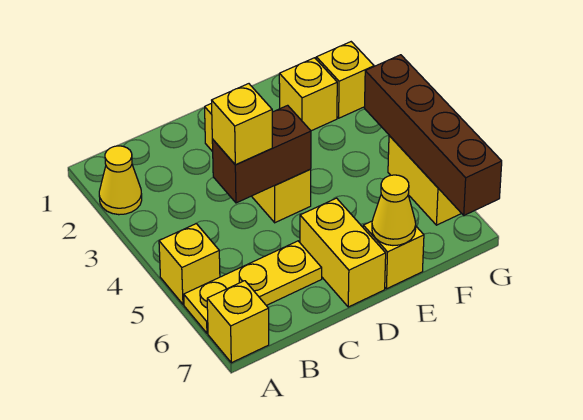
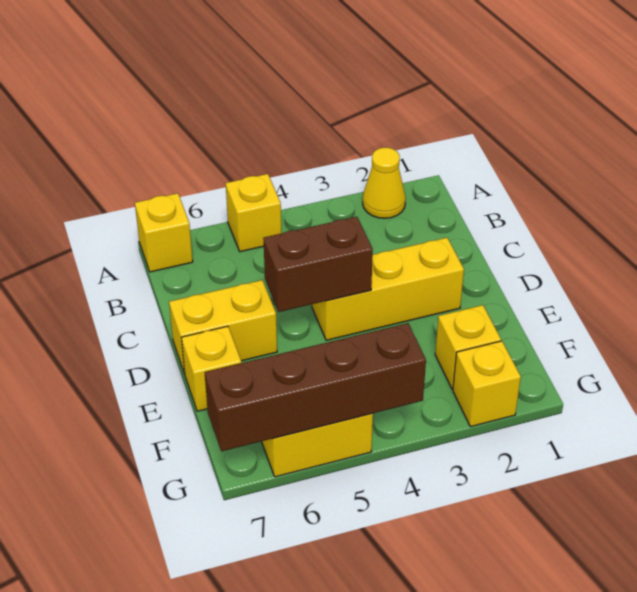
yellow plate A6:C6 level 1 -> none
brown brick C4:D4 level 2 -> brown brick D4:D5 level 2
yellow brick C4 level 3 -> none
yellow cone E7 level 2 -> none

